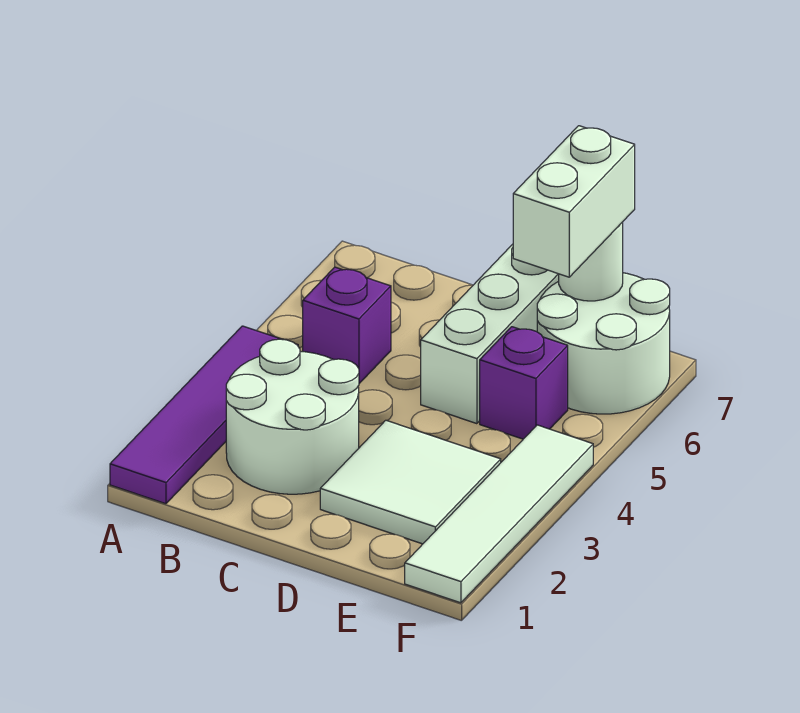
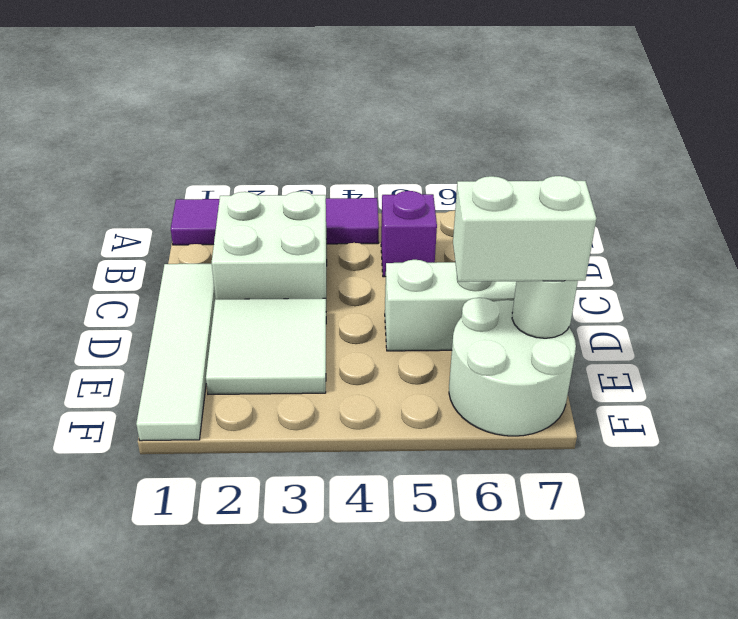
white round brick B2:C3 level 1 -> white brick B2:C3 level 1
purple brick E5 level 1 -> none
white tile F1:F4 level 1 -> white tile C1:F1 level 1

